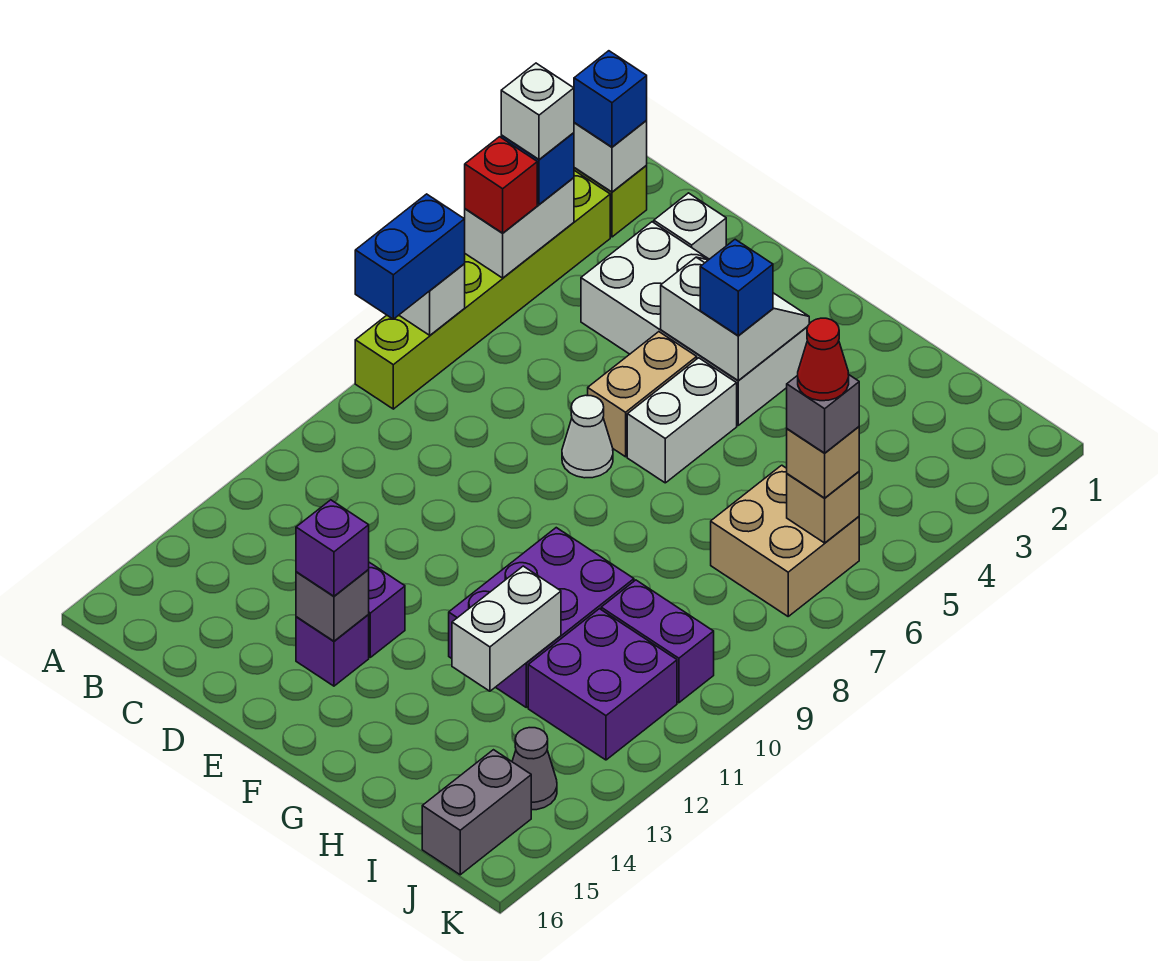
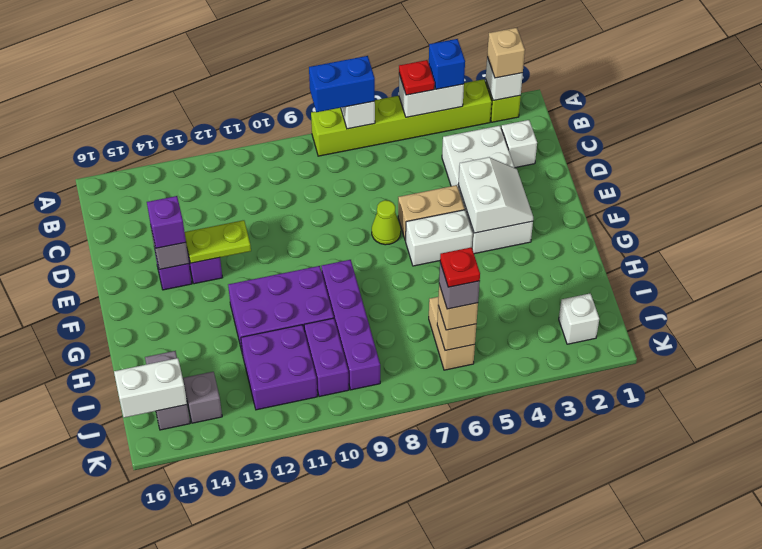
blue brick A2 level 3 -> tan brick A2 level 3
white brick A4 level 4 -> white brick J2 level 1
red brick A5 level 3 -> red plate A5 level 3
white cone E7 level 1 -> lime cone E7 level 1
none -> lime plate E12:E13 level 2
blue brick F4 level 3 -> none
none -> purple brick G9:J9 level 1
white brick H12:H13 level 2 -> white brick J15:J16 level 2
tan brick I6:J7 level 1 -> tan brick I6:J6 level 1
red cone J6 level 5 -> red plate J6 level 5
grey cone J14 level 1 -> grey brick J14 level 1
grey brick J15:J16 level 1 -> grey brick I15:J15 level 1

